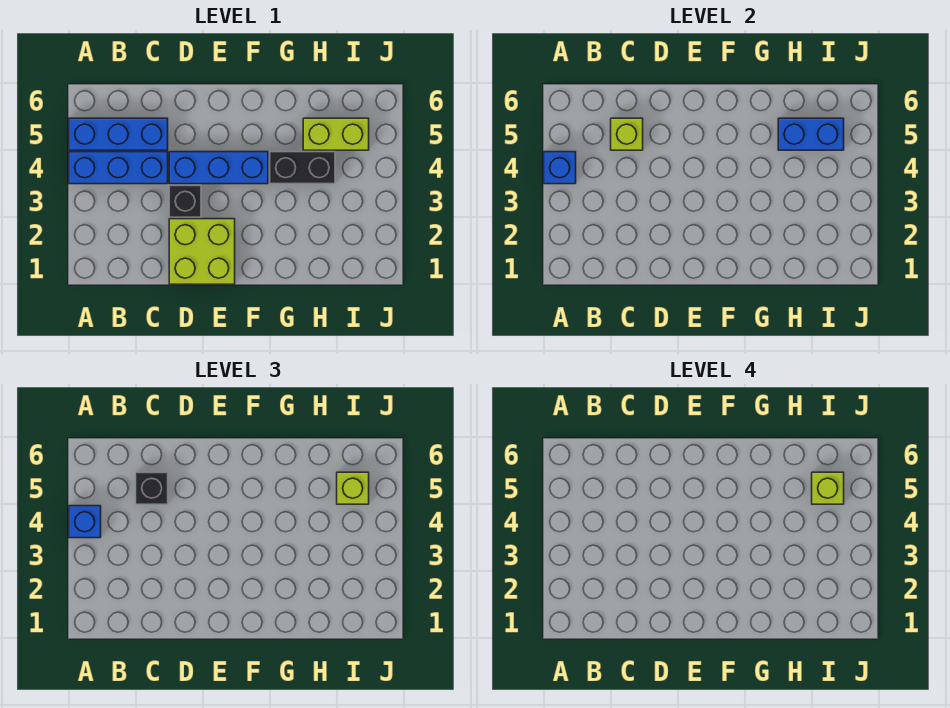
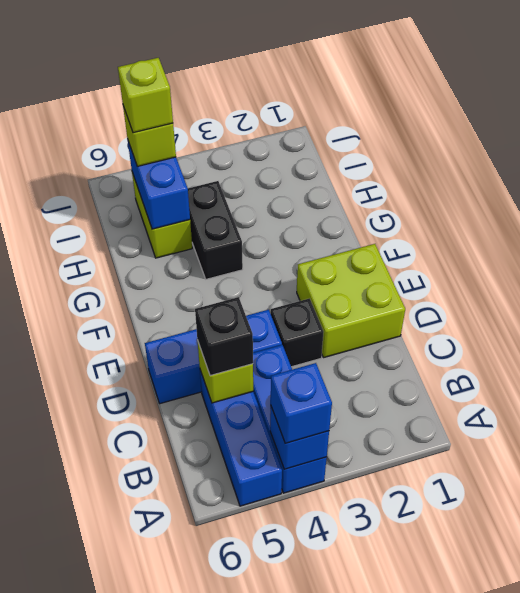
blue brick D4:F4 level 1 -> blue brick D4:D6 level 1

